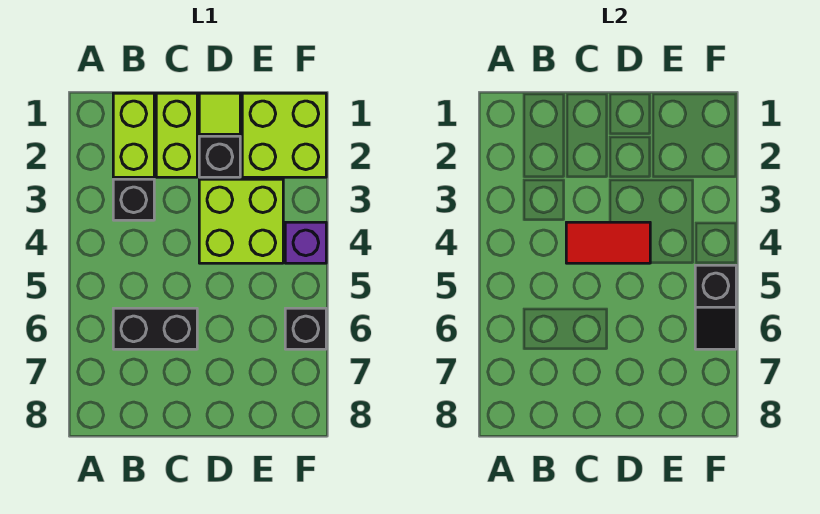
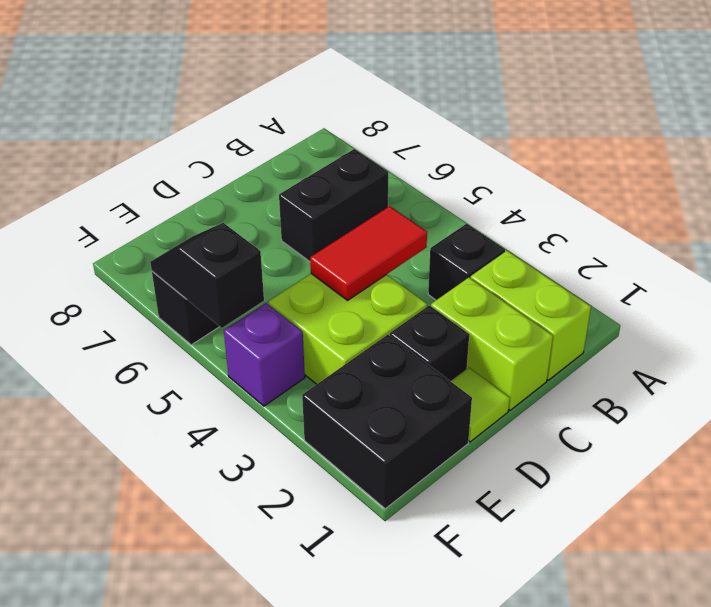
lime brick E1:F2 level 1 -> black brick E1:F2 level 1

